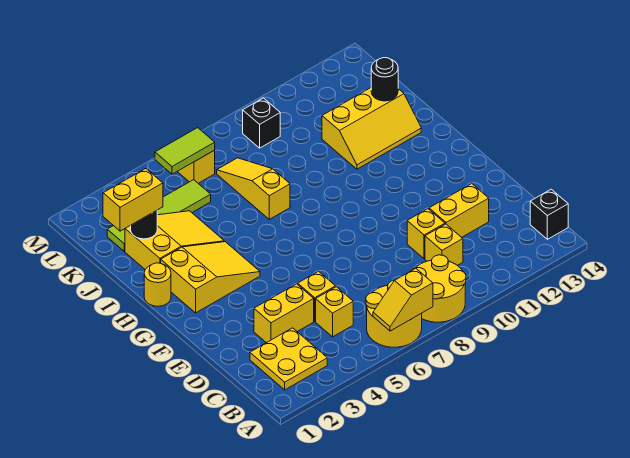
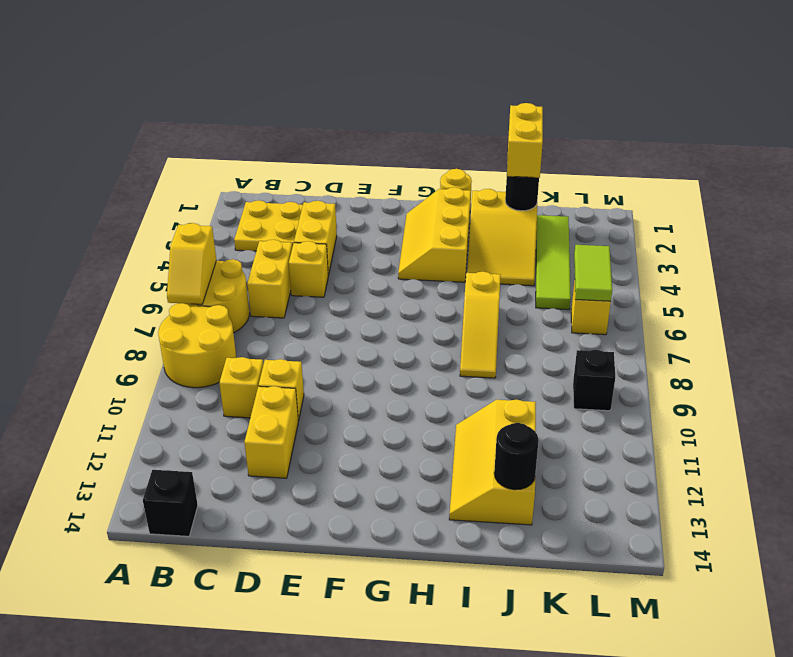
yellow slope A6:A7 level 2 top 7 -> yellow slope A6:A7 level 2 top 6
yellow brick C5 level 1 -> yellow brick C5:C6 level 1
yellow slope G2:H4 level 1 top 2 -> yellow slope G2:H4 level 1 top H
yellow slope I7:K7 level 1 top I -> yellow slope I6:I8 level 1 top 6

